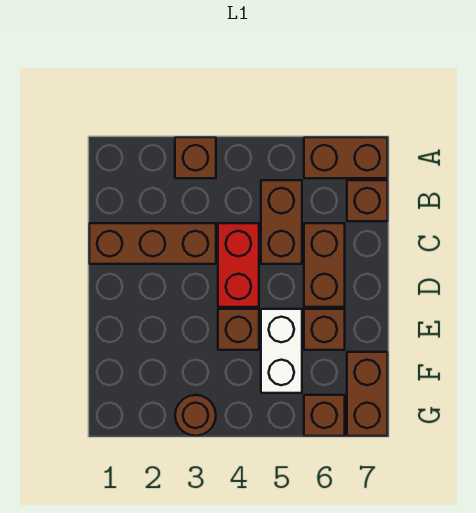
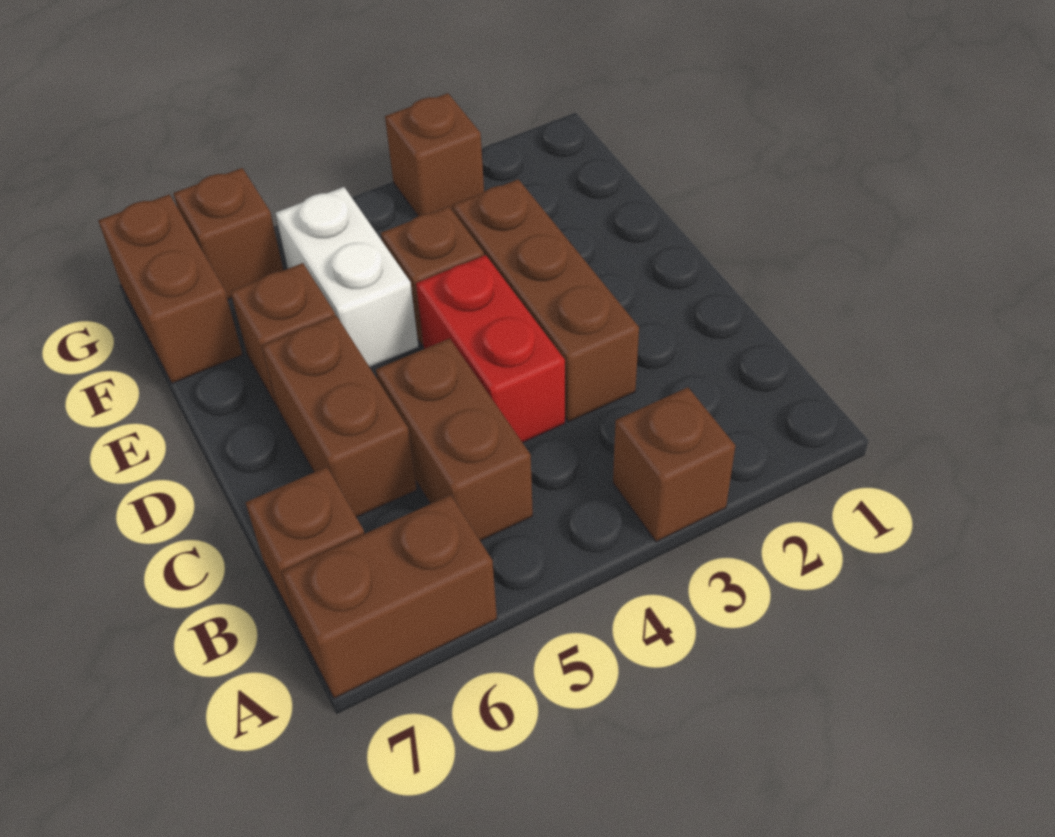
brown brick C1:C3 level 1 -> brown brick C3:E3 level 1
brown round brick G3 level 1 -> brown brick G3 level 1

